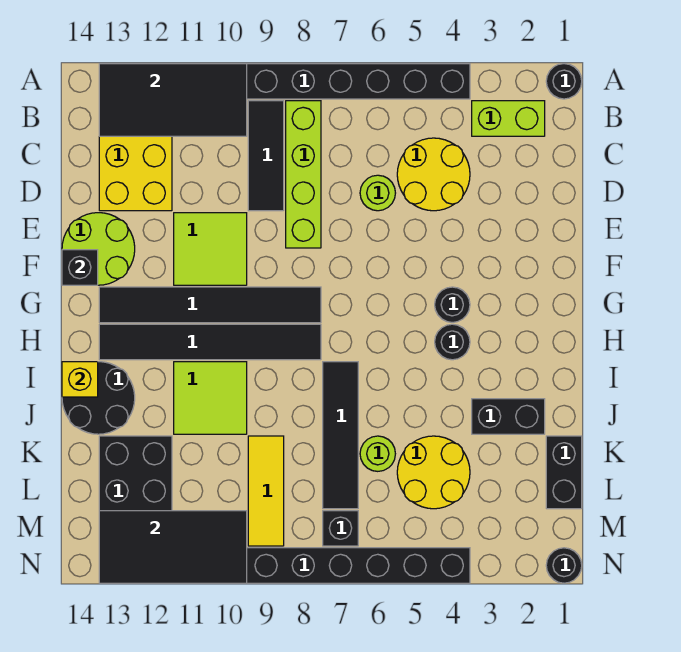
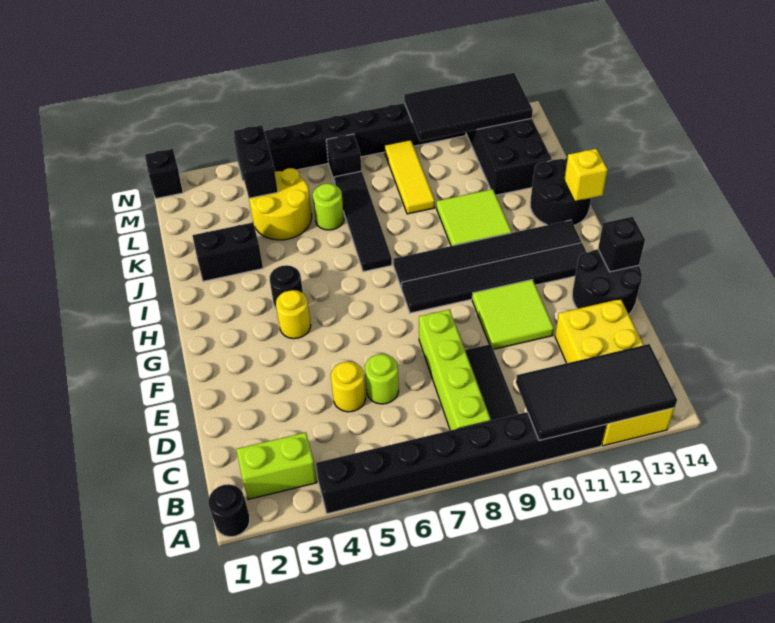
yellow round brick C4:D5 level 1 -> yellow round brick D5 level 1
lime round brick E13:F14 level 1 -> black round brick E13:F14 level 1
black round brick G4 level 1 -> yellow round brick G4 level 1
black brick K1:L1 level 1 -> black brick L4:M4 level 2
black round brick N1 level 1 -> black brick N1 level 1

